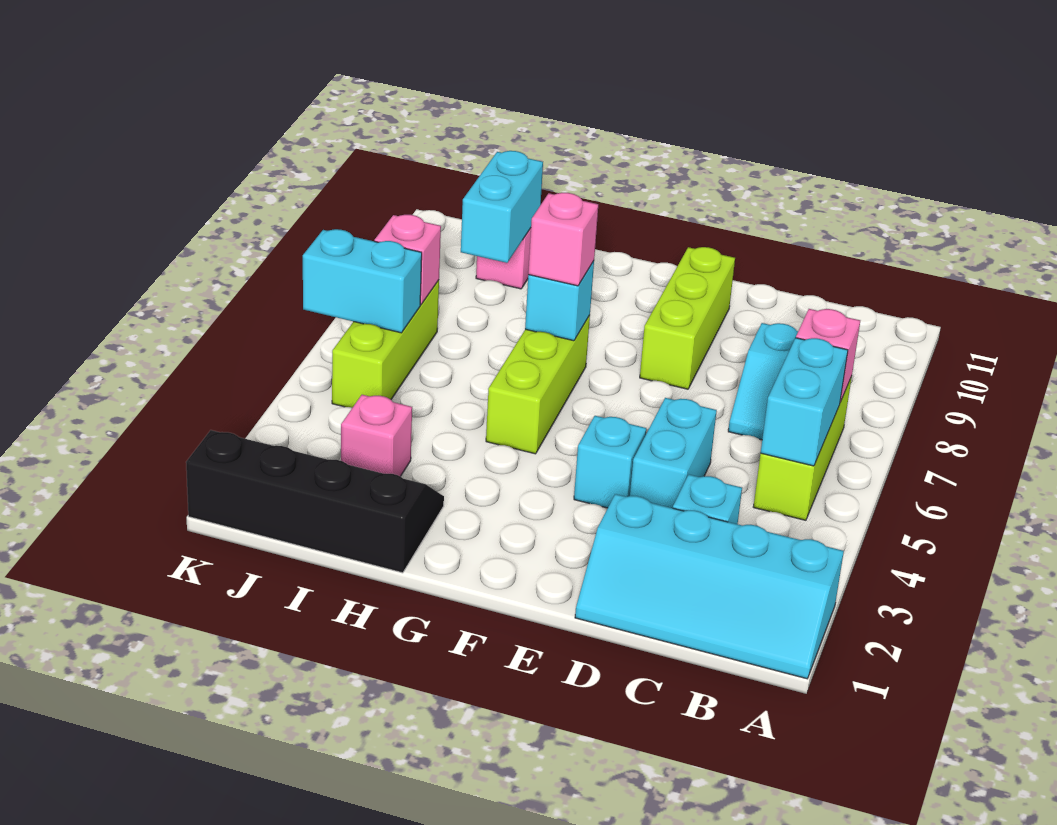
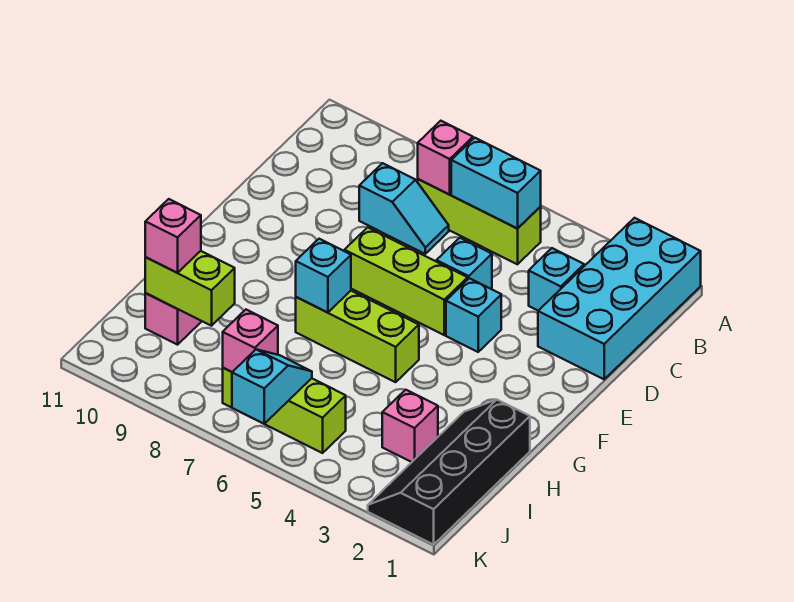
cyan slope A1:D2 level 1 top 2 -> cyan brick A1:D2 level 1
cyan brick D4:D5 level 1 -> cyan brick D5 level 1
lime brick E8:E10 level 1 -> lime brick E5:E7 level 1
pink brick G7 level 3 -> pink brick I10 level 3
cyan brick I9:I10 level 2 -> lime brick I9:I10 level 2
cyan brick J6:K6 level 2 -> cyan slope J6:K6 level 2 top K

